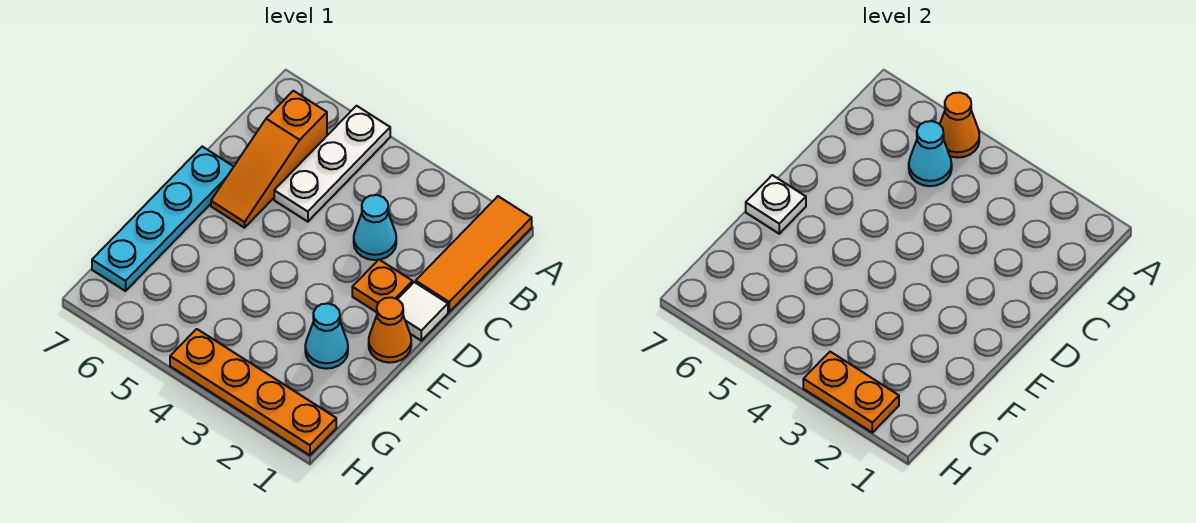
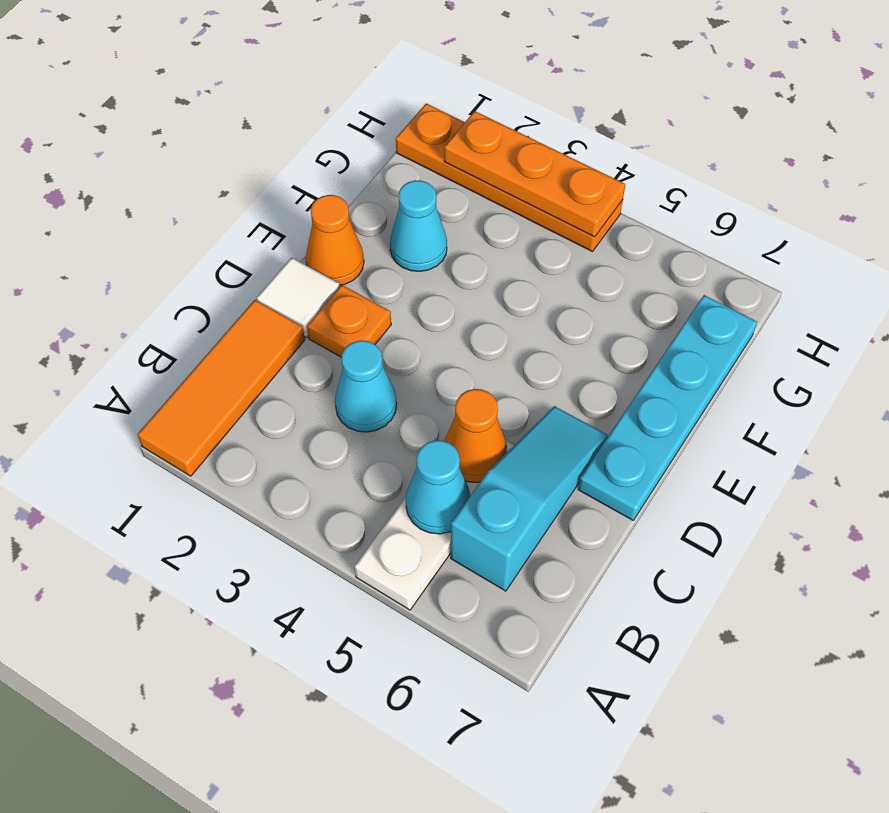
orange cone A5 level 2 -> orange cone C5 level 2
orange slope B6:D6 level 1 top B -> cyan slope B6:D6 level 1 top B
white plate E7 level 2 -> none
orange plate H2:H3 level 2 -> orange plate H2:H4 level 2

